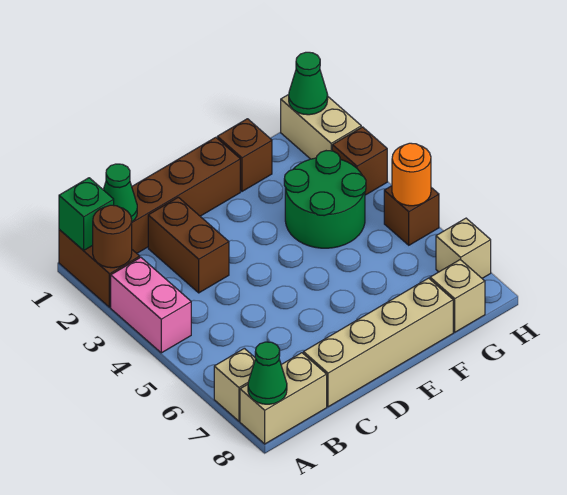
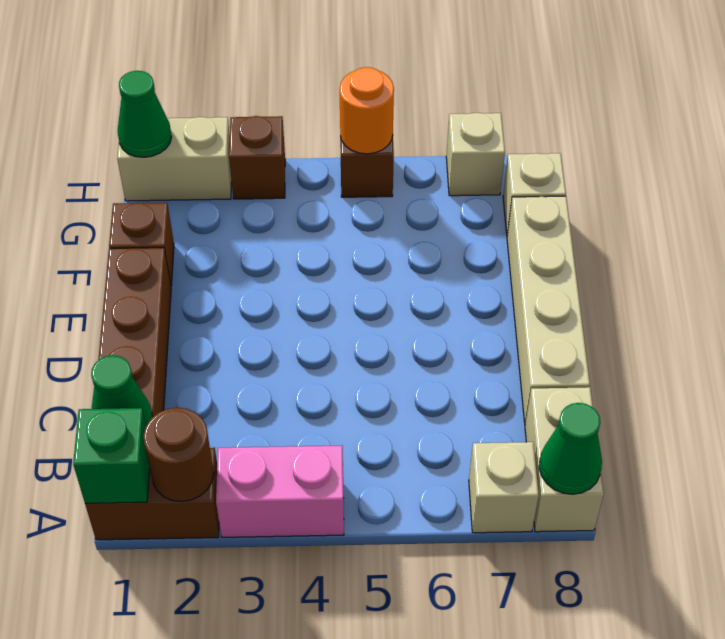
brown brick C2:C3 level 1 -> none
green round brick F3:G4 level 1 -> none

